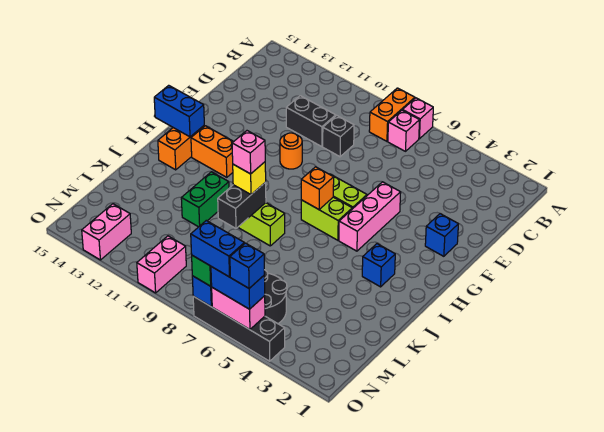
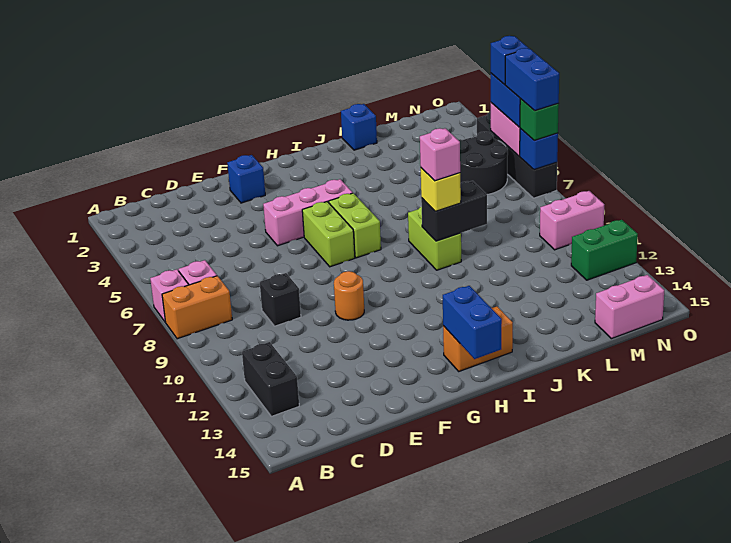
black brick D10:D11 level 1 -> black brick B12:B13 level 1
orange brick H7 level 2 -> none
orange brick H12:H13 level 1 -> none
blue brick I3 level 1 -> blue brick K1 level 1
green brick J11:K11 level 1 -> green brick N12:O12 level 1
pink brick N13:O13 level 1 -> pink brick M15:N15 level 1

